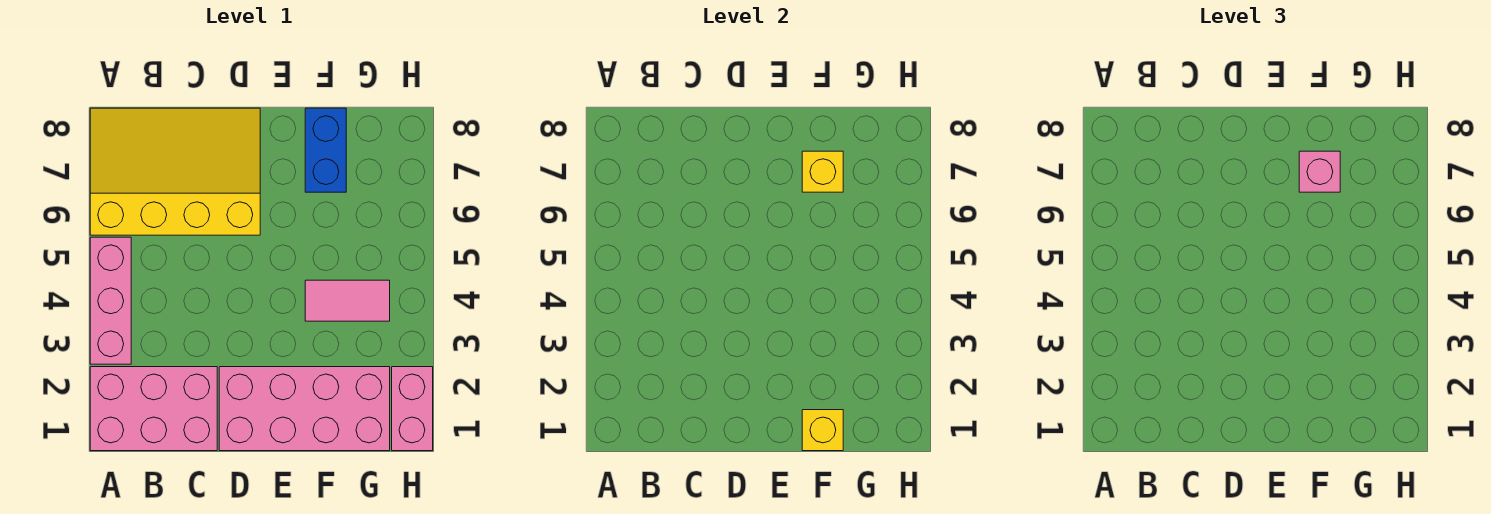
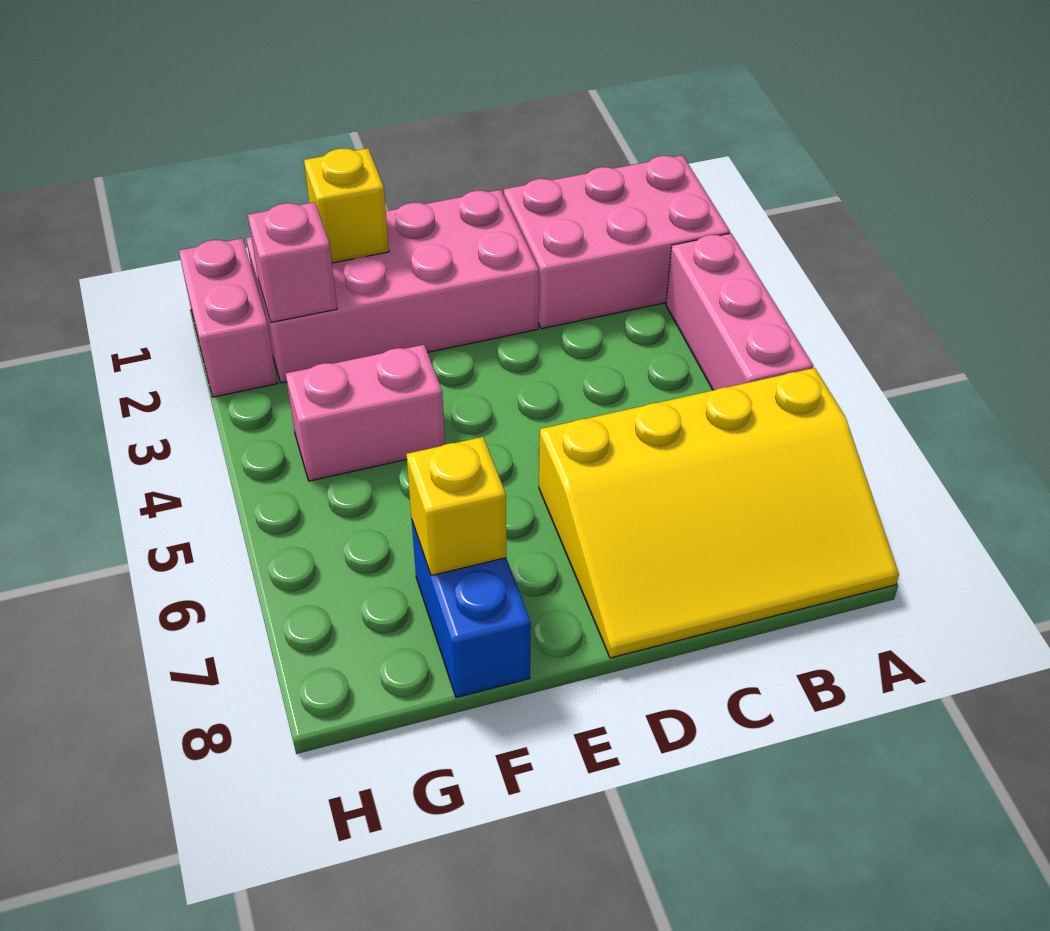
pink tile F4:G4 level 1 -> pink brick F4:G4 level 1
pink brick F7 level 3 -> pink brick G2 level 2

